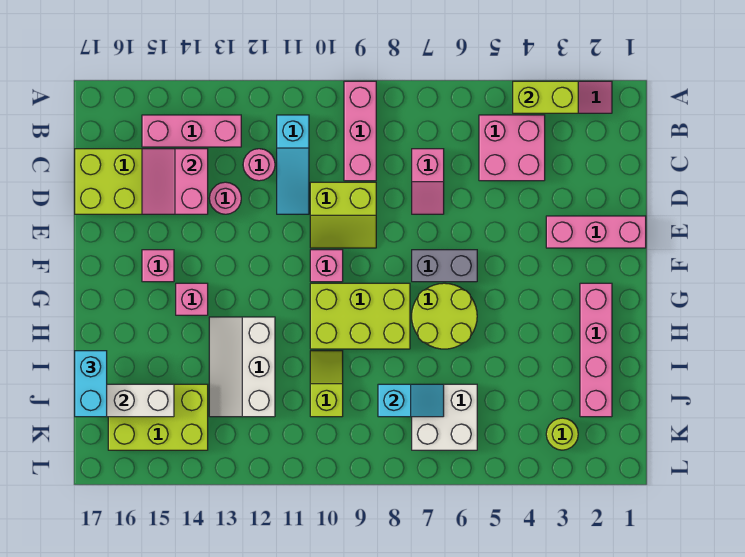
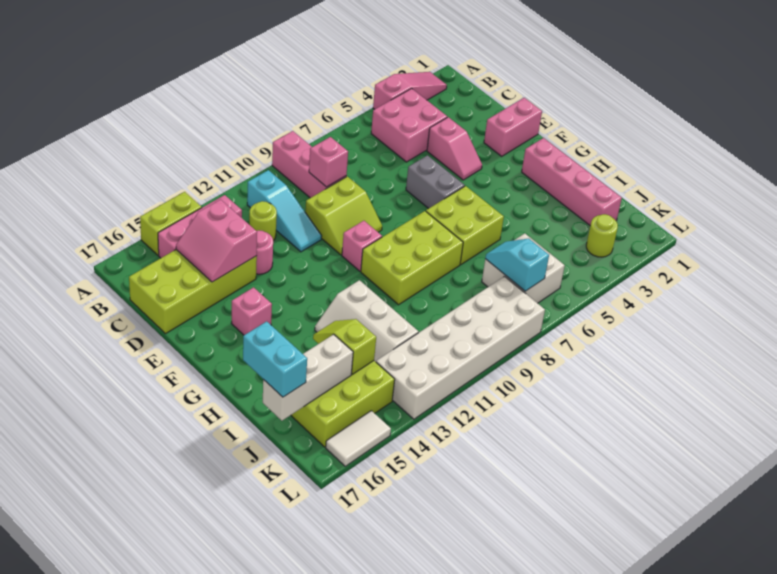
lime brick A3:A4 level 2 -> lime brick A14:A15 level 1
pink slope C7:D7 level 1 top C -> pink slope D4:E4 level 1 top D
pink round brick C12 level 1 -> lime round brick C12 level 1
pink brick E1:E3 level 1 -> pink brick E1:E2 level 1
grey brick F6:F7 level 1 -> grey brick E6:F6 level 1
lime round brick G6:H7 level 1 -> lime brick G6:H7 level 1
pink brick G14 level 1 -> pink brick C9 level 2
lime slope I10:J10 level 1 top J -> lime slope I14:J14 level 2 top J
cyan slope J7:J8 level 2 top 8 -> cyan slope J7:K7 level 2 top K
none -> white brick K8:L13 level 1
none -> white tile L15:L16 level 1

